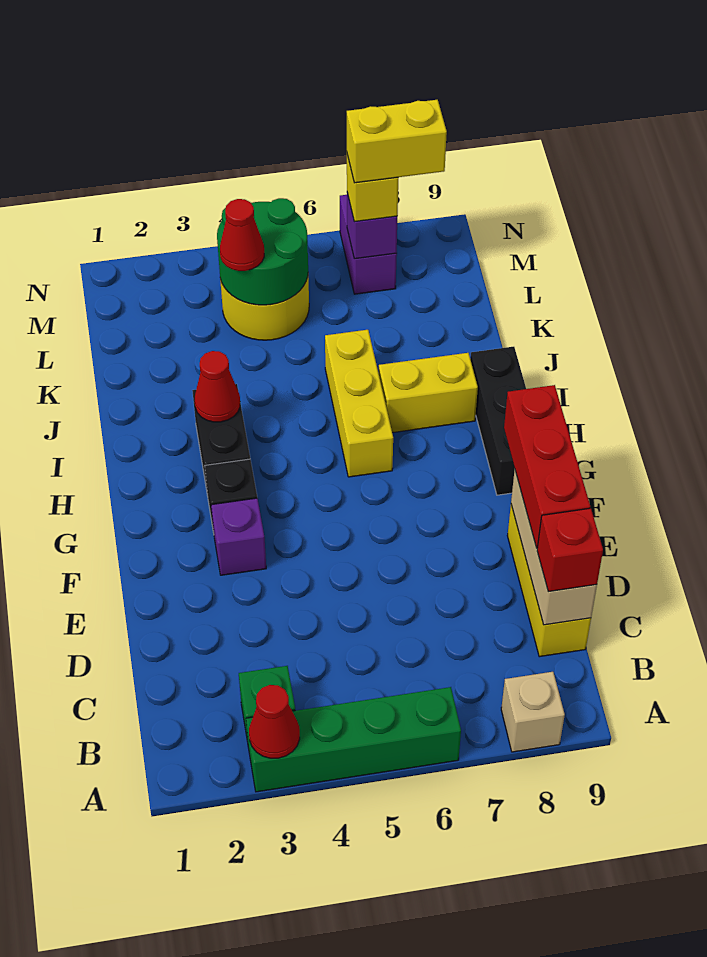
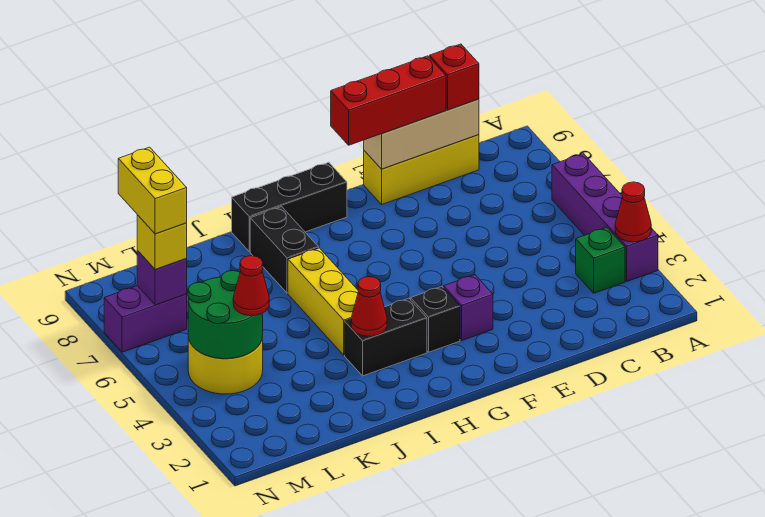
green brick A3:A6 level 1 -> purple brick A3:A6 level 1
tan brick A8 level 1 -> none
yellow brick H6:J6 level 1 -> yellow brick I4:I6 level 1
yellow brick I7:I8 level 1 -> black brick I7:I8 level 1

